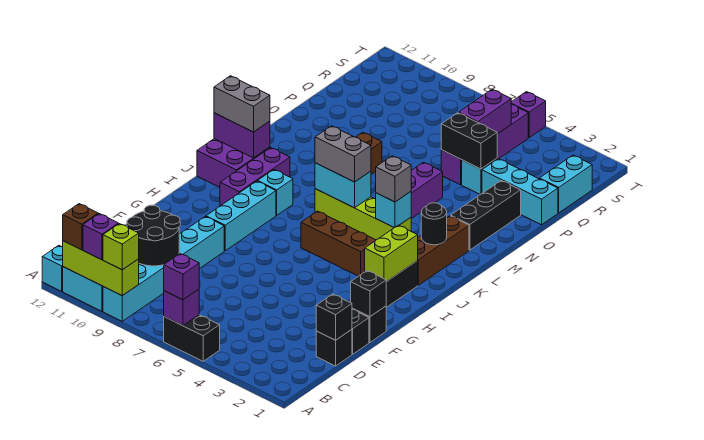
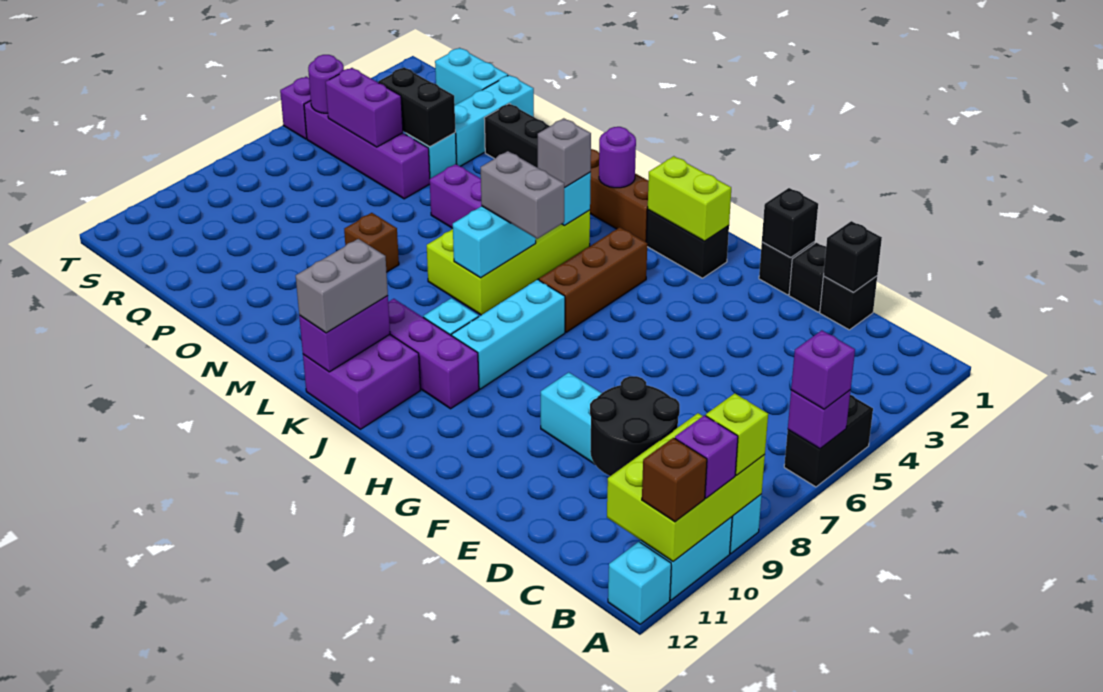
lime brick A9:A11 level 2 -> lime brick A9:B11 level 2
cyan brick G9:I9 level 1 -> cyan brick I7:I9 level 1
black round brick K2 level 2 -> purple round brick K2 level 2
lime brick K4:K7 level 1 -> lime brick K4:L7 level 1
grey brick K6:K7 level 3 -> grey brick J6:K6 level 3
black brick P4:P5 level 2 -> black brick P4:Q4 level 2
none -> purple round brick S5 level 2

